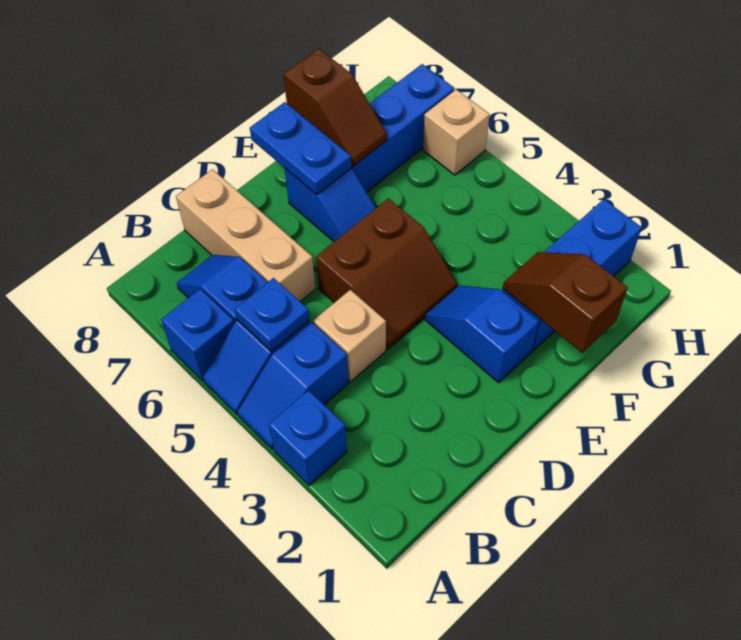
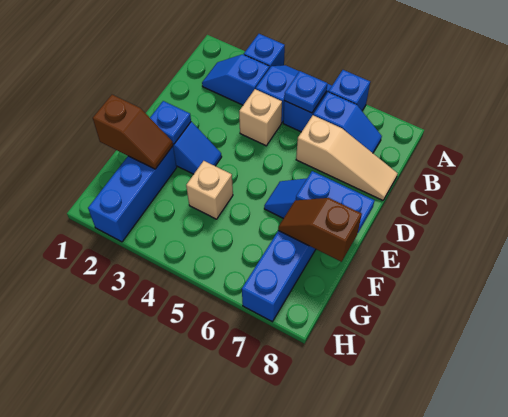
none -> blue slope B2:B3 level 1 top 3
tan brick C6:C8 level 1 -> tan slope C6:C8 level 1 top 6
brown slope D4:E5 level 1 top 5 -> none
none -> blue plate E2 level 2
tan brick H6 level 1 -> tan brick F4 level 1

